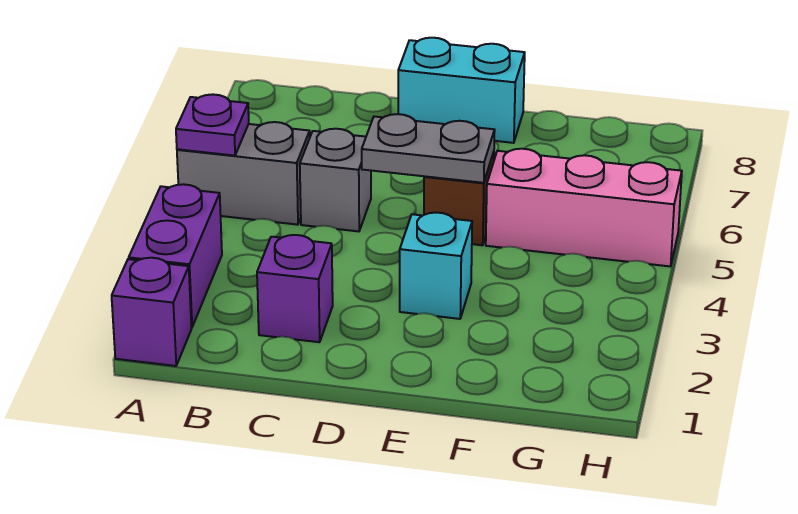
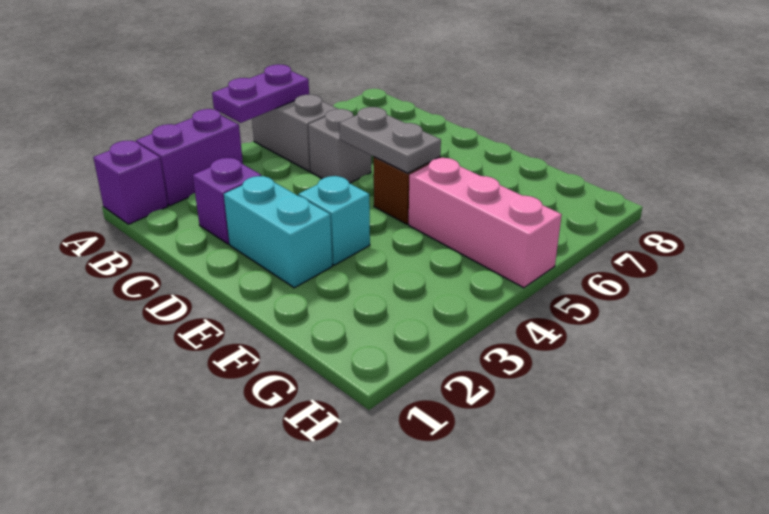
purple plate A5 level 2 -> purple plate A4:A5 level 2
cyan brick D8:E8 level 1 -> cyan brick D2:E2 level 1

